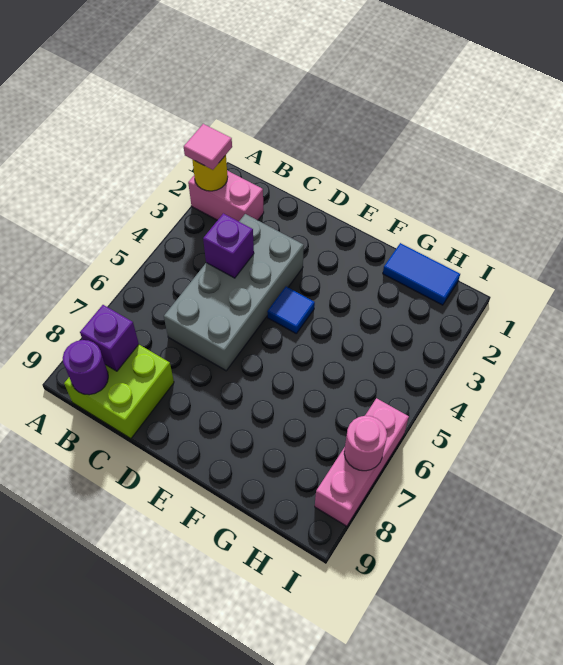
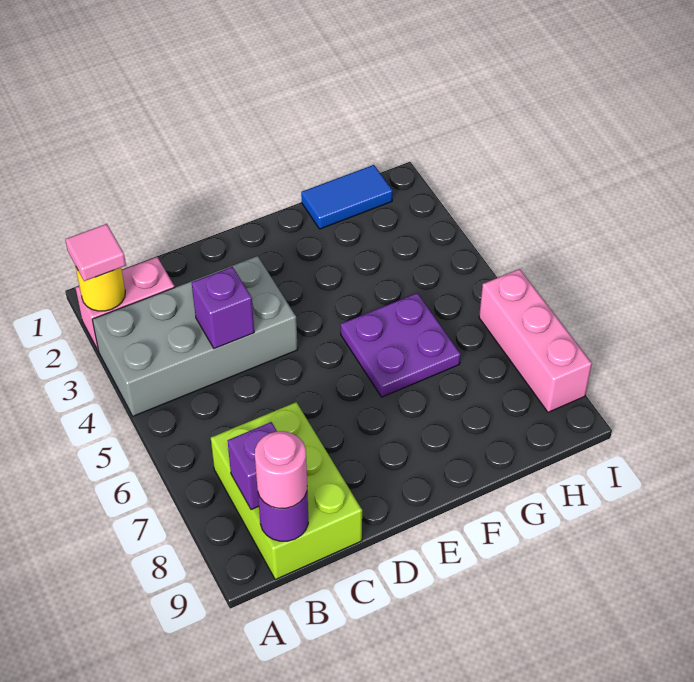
lime brick B8:C9 level 1 -> lime brick B7:C9 level 1
grey brick C3:D6 level 1 -> grey brick A3:D4 level 1
blue tile E4 level 1 -> none
none -> purple plate F5:G6 level 1
pink round brick I7 level 2 -> pink round brick B9 level 3

